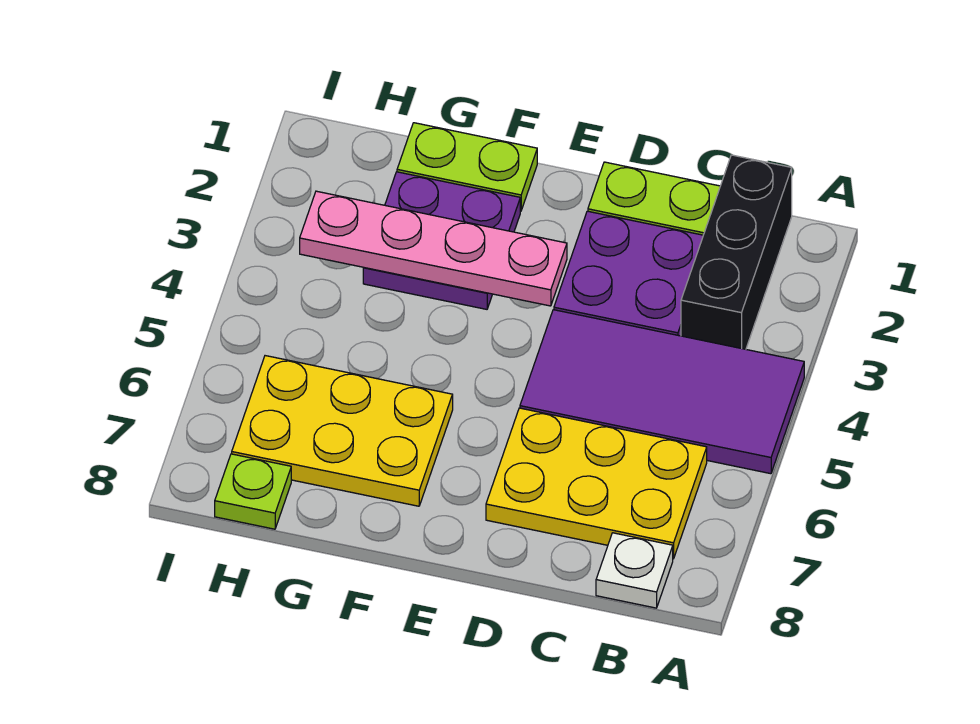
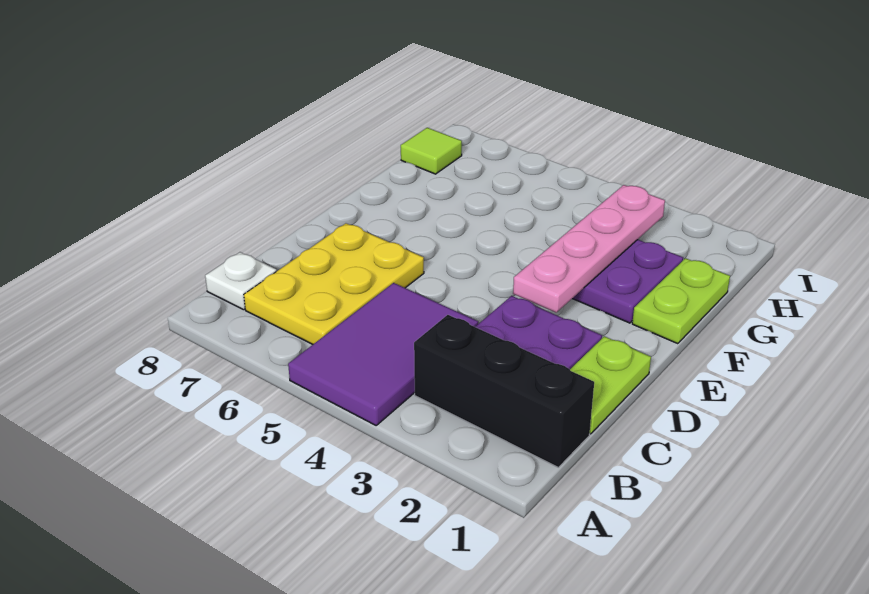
purple tile A4:D5 level 1 -> purple tile A4:C5 level 1
yellow plate F6:H7 level 1 -> none
lime plate H8 level 1 -> lime tile H8 level 1

